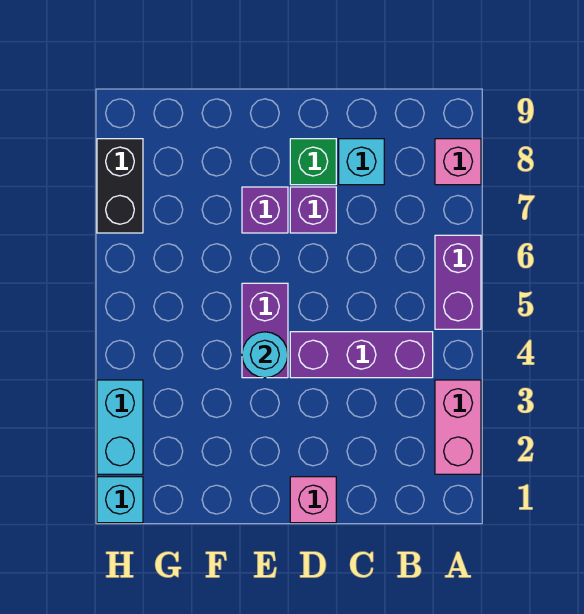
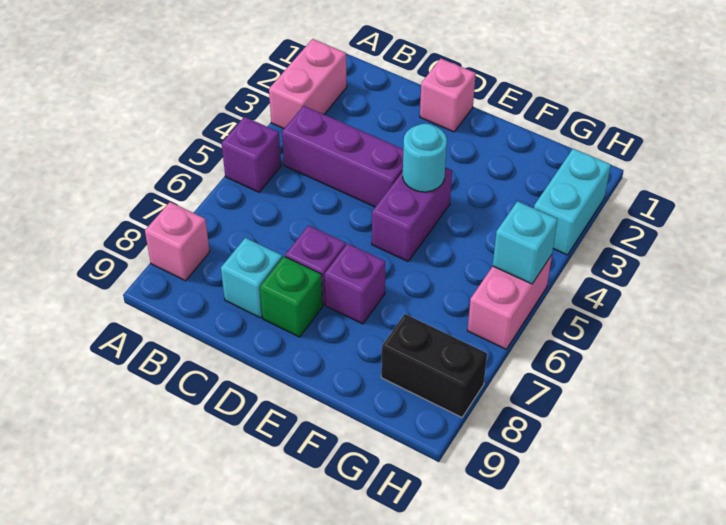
purple brick A5:A6 level 1 -> purple brick A5 level 1
cyan brick H1 level 1 -> cyan brick H5 level 2
none -> pink brick H5:H6 level 1
black brick H7:H8 level 1 -> black brick G8:H8 level 1

